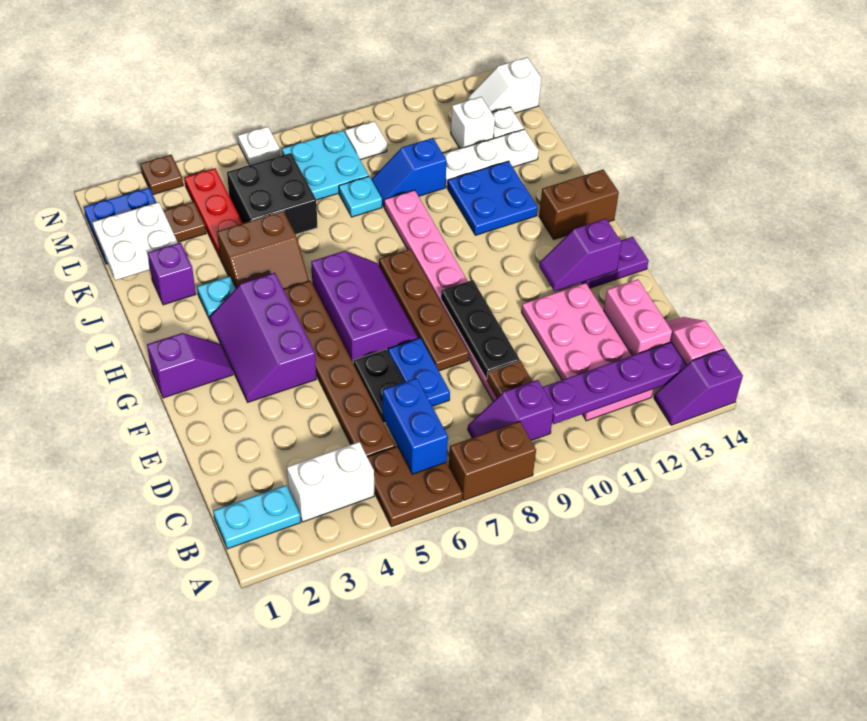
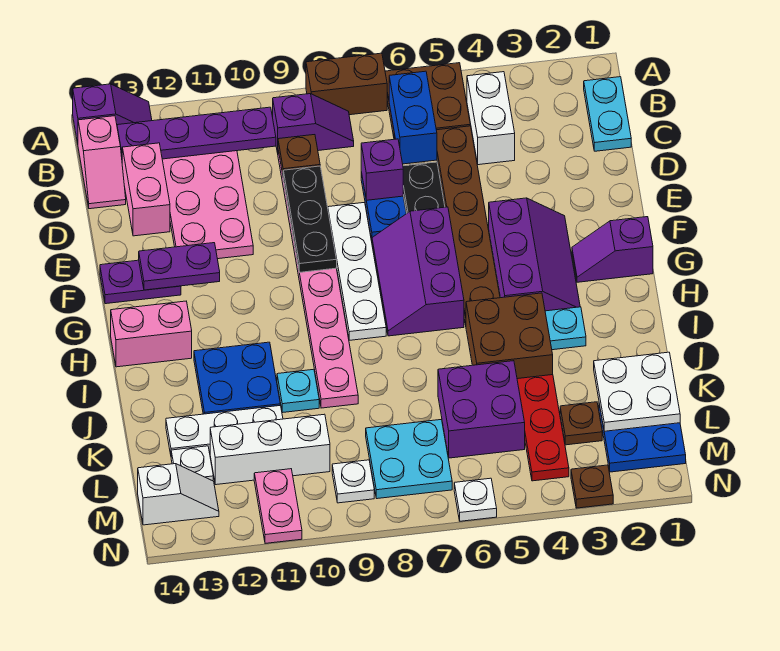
cyan plate B1:B2 level 1 -> cyan plate B1:C1 level 1
white brick B3:B4 level 1 -> white brick B4:C4 level 1
brown plate E8:H8 level 1 -> white plate E8:H8 level 1
purple slope F12:F13 level 2 top 13 -> purple plate F12:F13 level 2
brown brick H13:H14 level 1 -> pink brick H13:H14 level 1
brown slope I4:J5 level 1 top J -> brown brick I4:J5 level 1
purple brick J2 level 1 -> purple brick D7 level 2
black brick K5:L6 level 1 -> purple brick K5:L6 level 1
cyan plate K8 level 1 -> cyan plate J10 level 1
blue slope K9:K10 level 1 top 10 -> none
white brick L12 level 1 -> white brick L10:L12 level 1
none -> pink plate M11:N11 level 1

